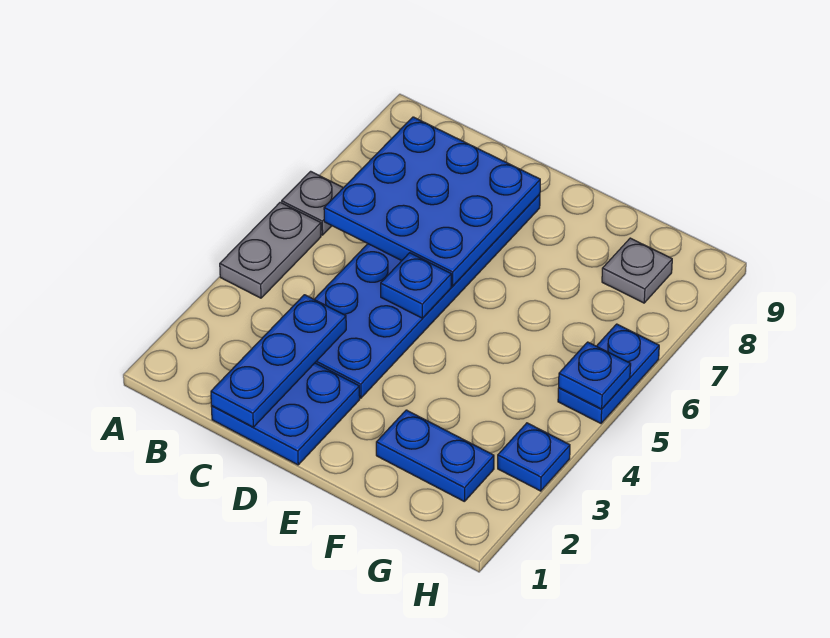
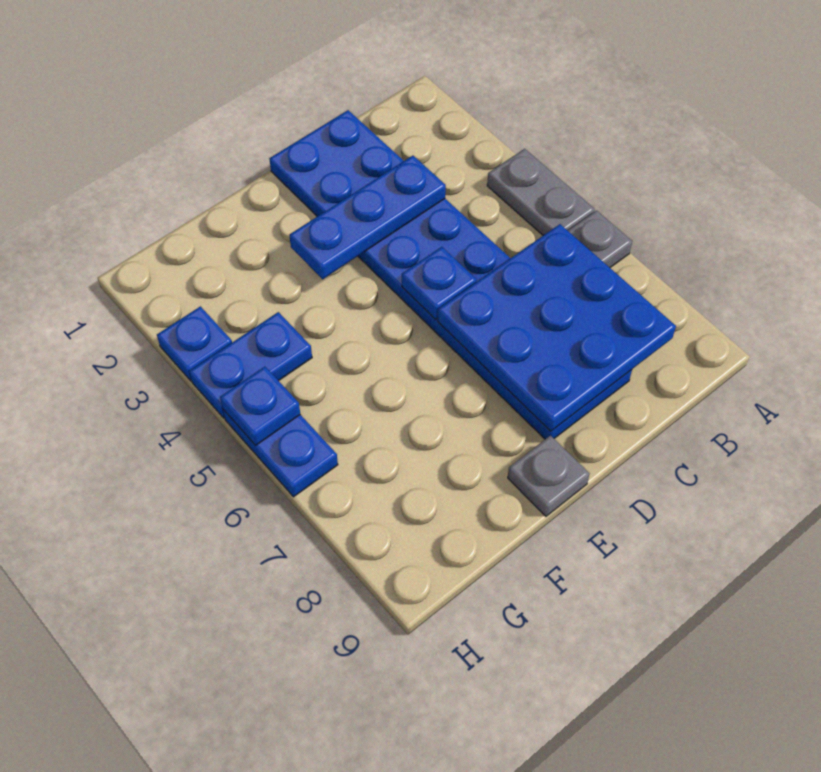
blue plate C1:C3 level 2 -> blue plate C3:E3 level 2
blue plate F2:G2 level 1 -> blue plate G4:H4 level 1
grey plate G8 level 1 -> grey plate E9 level 1

